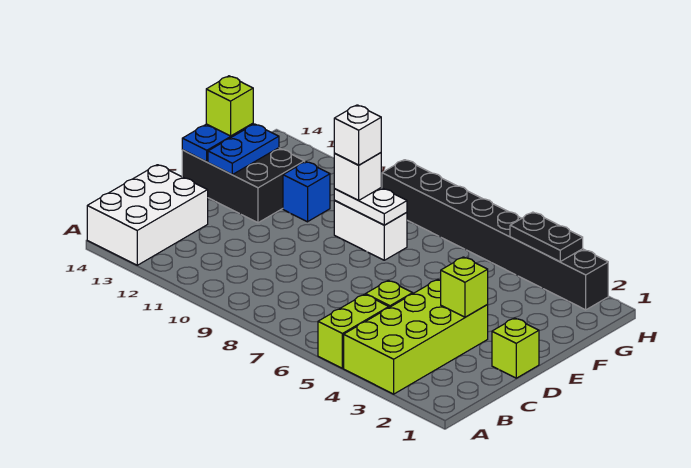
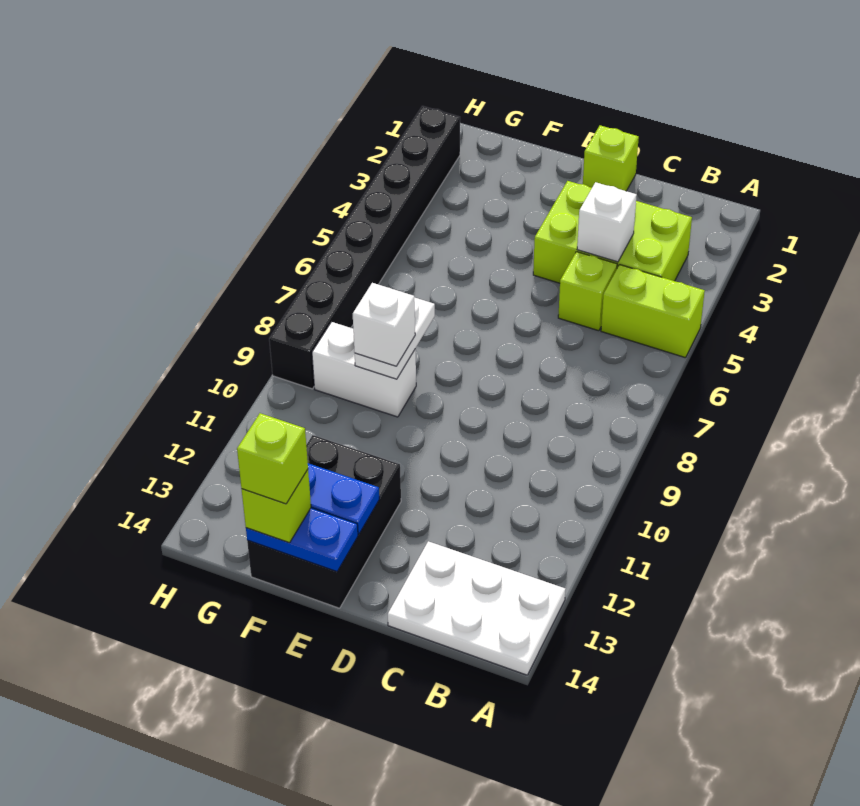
lime brick A3:D4 level 1 -> lime brick B3:D4 level 1
white brick A13:C14 level 1 -> white plate A13:C14 level 1
lime brick D3 level 2 -> lime brick F14 level 4
white brick F8:F9 level 1 -> white brick F9:G9 level 1
white brick F9 level 4 -> white brick C4 level 2
blue brick F11 level 1 -> none
black plate H3:H4 level 2 -> none

